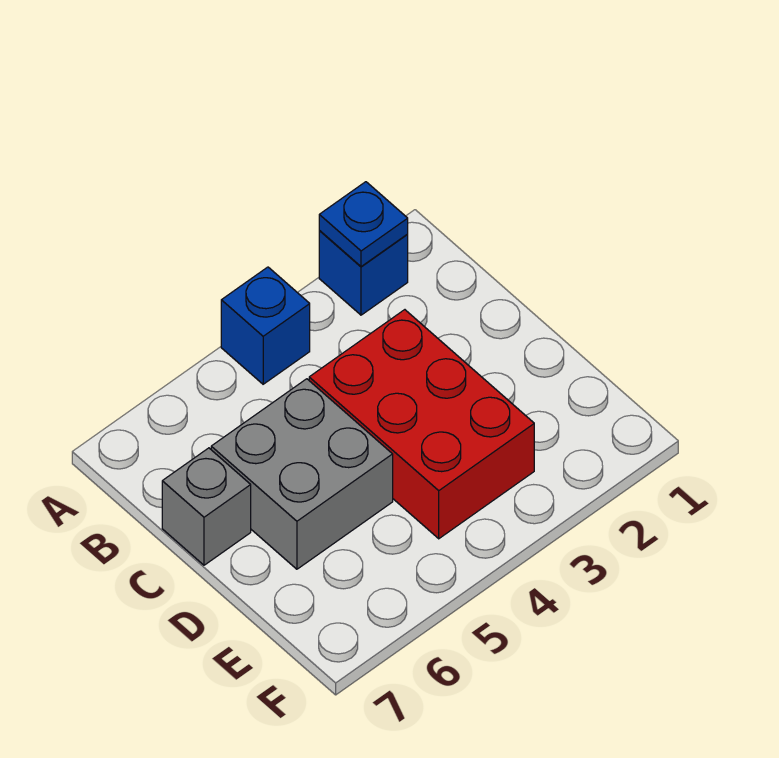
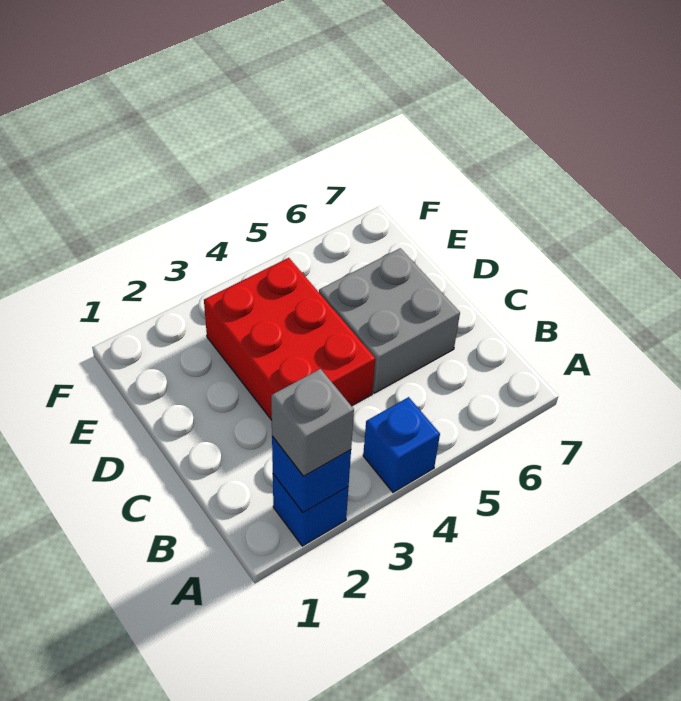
blue plate A2 level 2 -> blue brick A2 level 2
grey brick C7 level 1 -> grey brick A2 level 3

